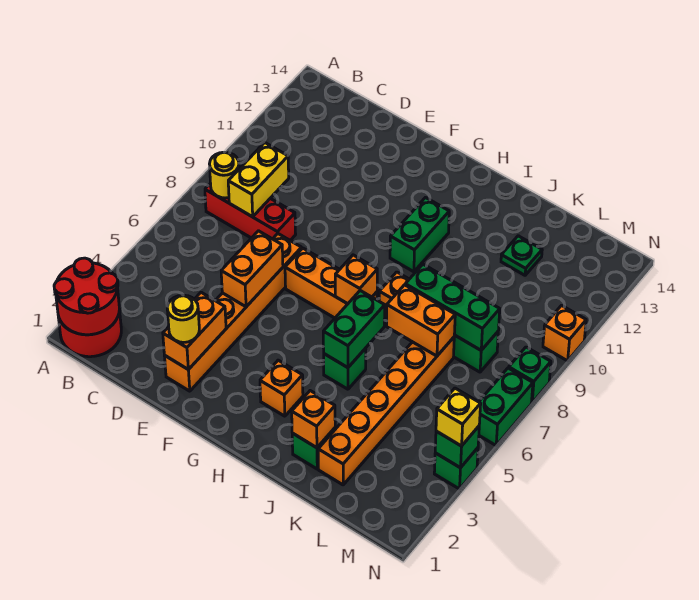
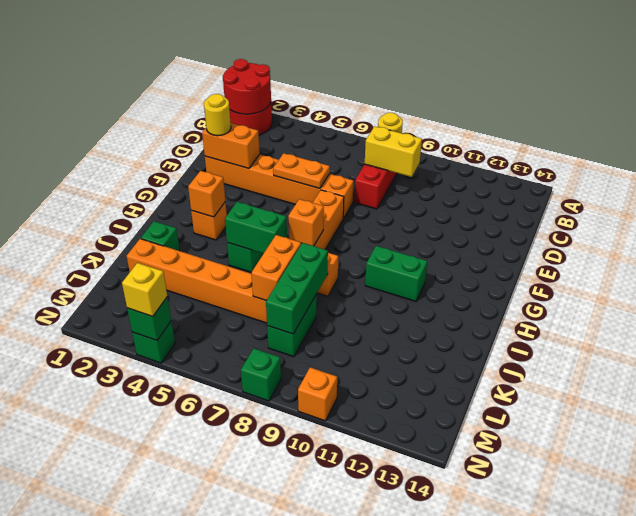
orange brick E5:E6 level 2 -> orange plate E5:E6 level 2
orange brick J2 level 2 -> orange brick H3 level 2
green plate K12 level 1 -> none
green brick N6:N7 level 1 -> none

